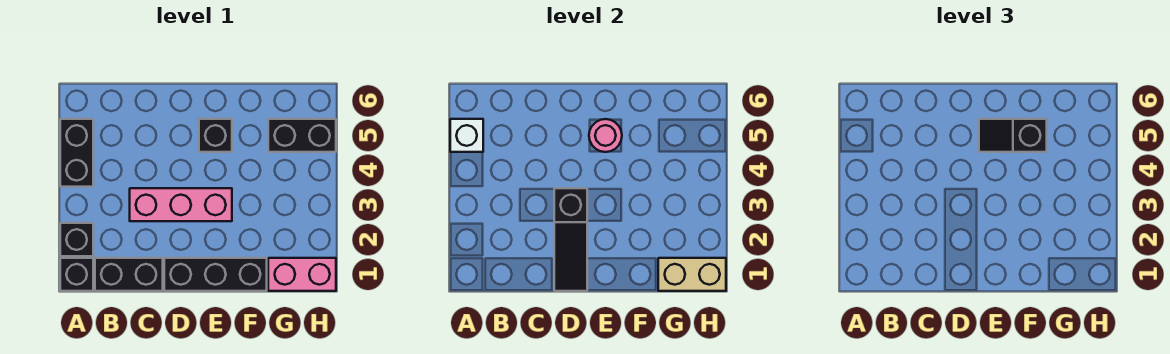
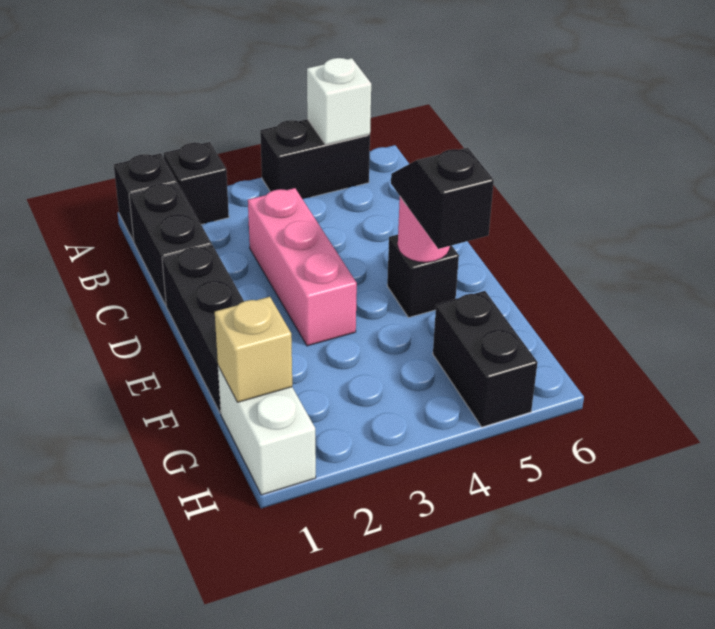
black slope D1:D3 level 2 top 3 -> none
pink brick G1:H1 level 1 -> white brick G1:H1 level 1
tan brick G1:H1 level 2 -> tan brick G1 level 2

